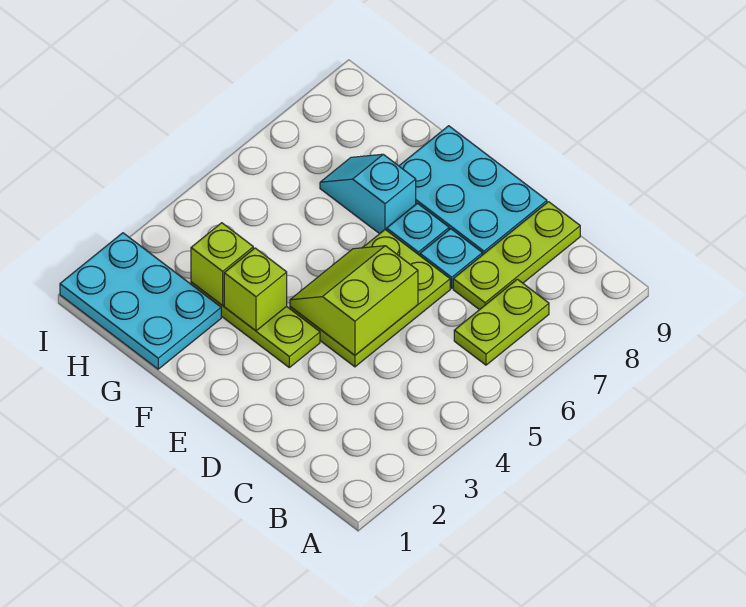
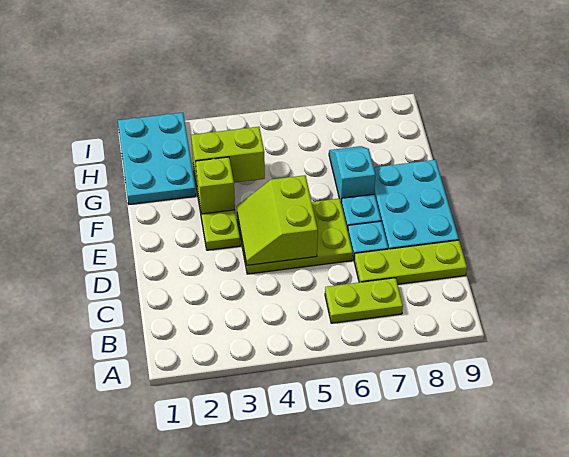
lime slope D4:E5 level 2 top D -> lime slope D4:E5 level 2 top 5
lime brick G3 level 2 -> lime brick G3:G4 level 2

